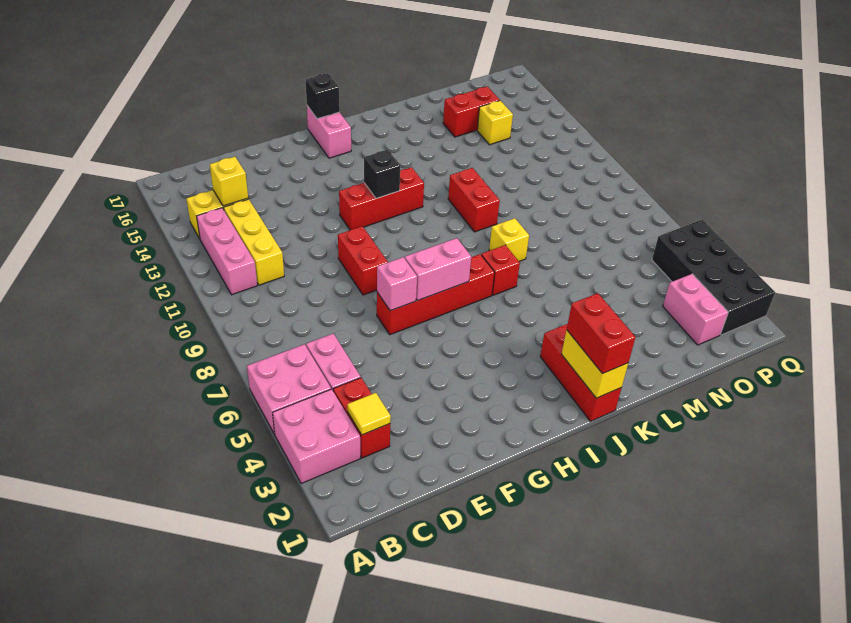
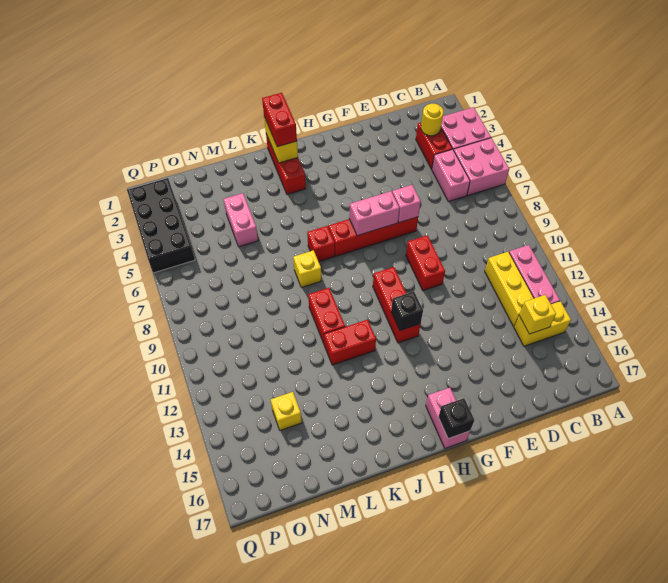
yellow tile C3 level 2 -> yellow round brick C3 level 2
red brick G12:I12 level 1 -> red brick H10:H12 level 1
red brick M15:N15 level 1 -> red brick J12:K12 level 1
pink brick O2:O3 level 1 -> pink brick M4:M5 level 1

